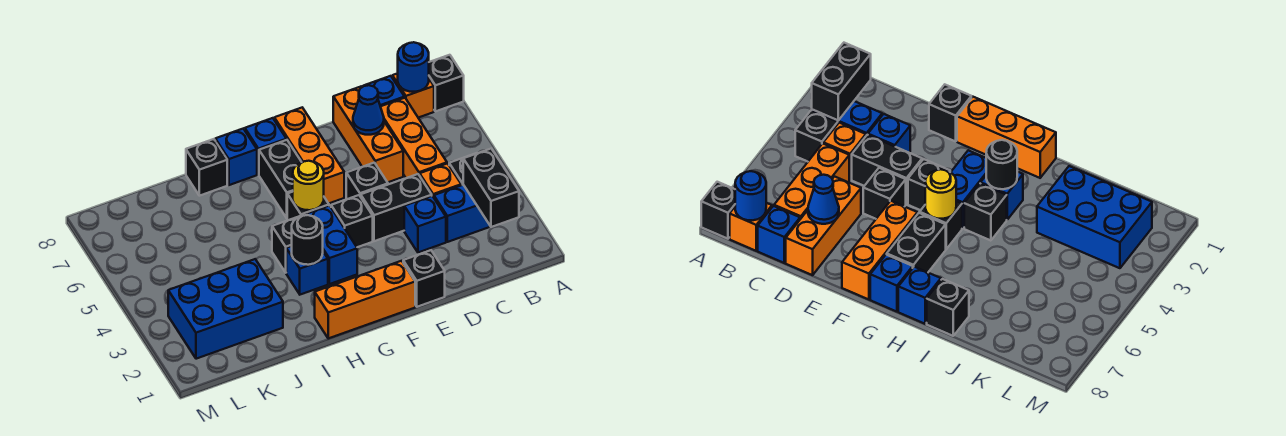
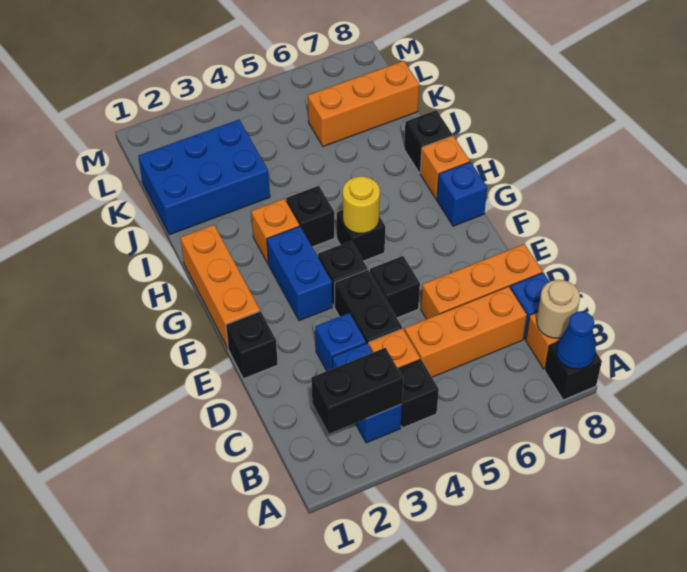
blue round brick B8 level 2 -> tan round brick B8 level 2
blue cone D7 level 2 -> blue cone A8 level 2
orange brick F6:F8 level 1 -> orange brick K6:K8 level 1
blue brick G3:G4 level 1 -> blue brick F3:G3 level 1
black brick G6:G7 level 1 -> none
blue brick H3 level 1 -> orange brick H3 level 1
black round brick H3 level 2 -> none
blue brick H8 level 1 -> orange brick H8 level 1
blue brick J2:L3 level 1 -> blue brick J1:K3 level 1

